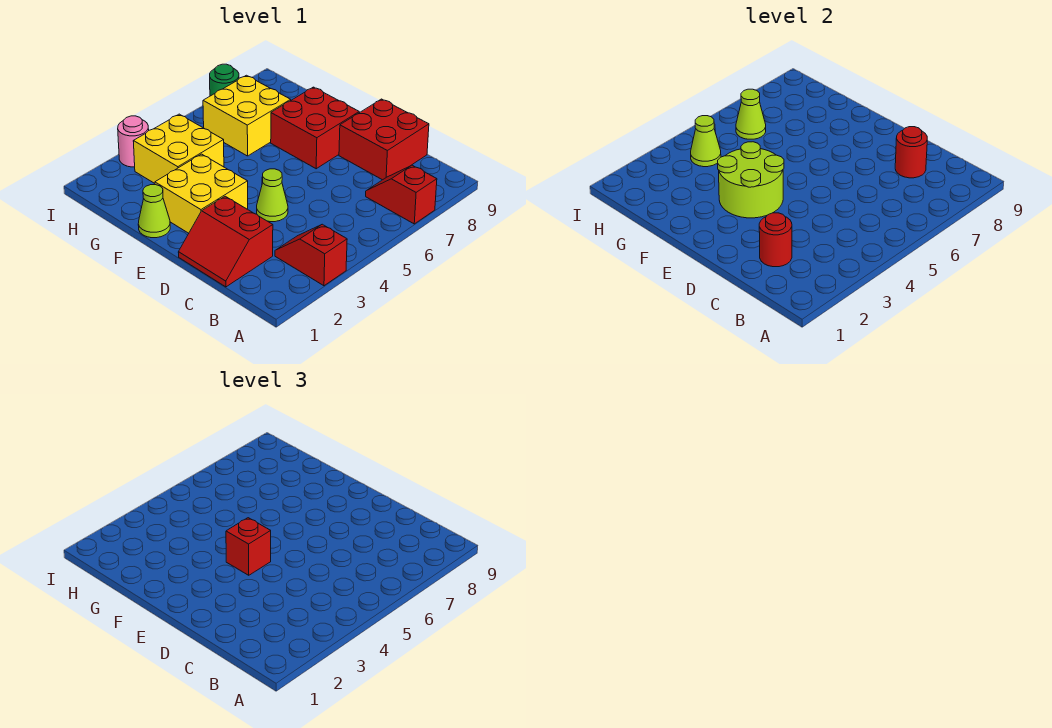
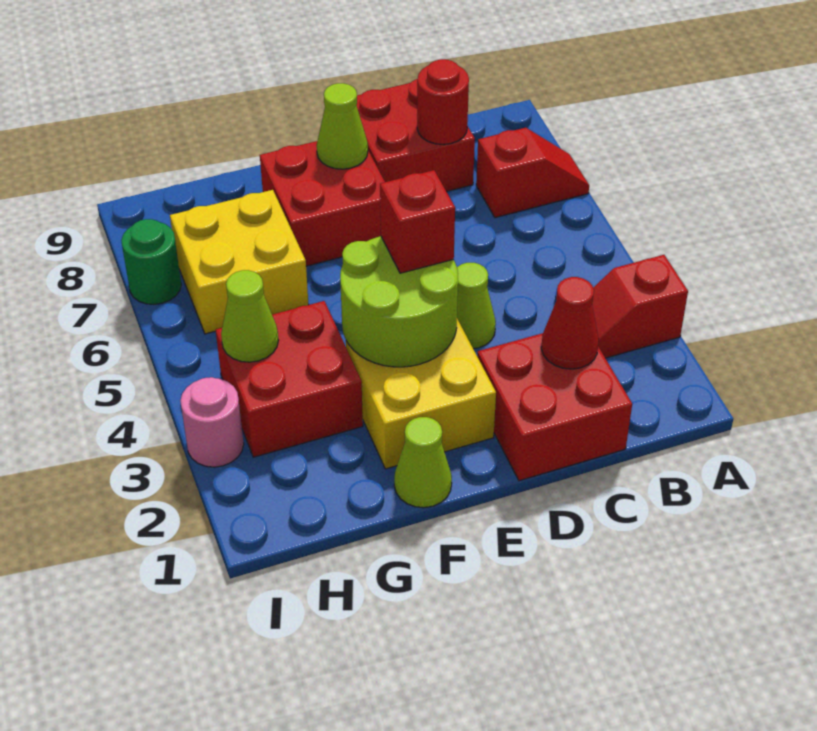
red slope A7:B7 level 1 top A -> red slope A7:B7 level 1 top B
red slope C1:D2 level 1 top 2 -> red brick C1:D2 level 1
red round brick C2 level 2 -> red cone C2 level 2
yellow brick G3:H4 level 1 -> red brick G3:H4 level 1
lime cone H6 level 2 -> lime cone E8 level 2

